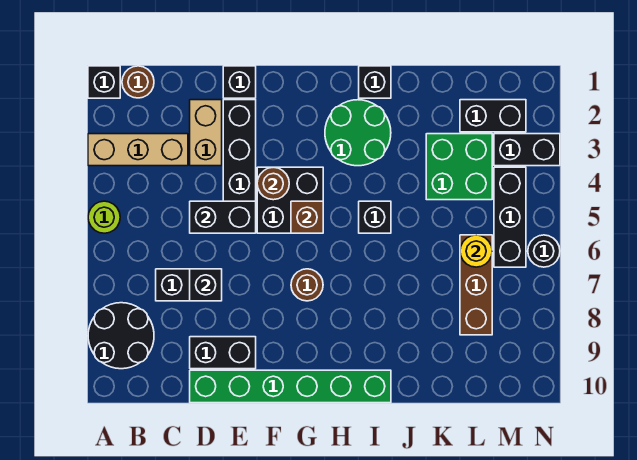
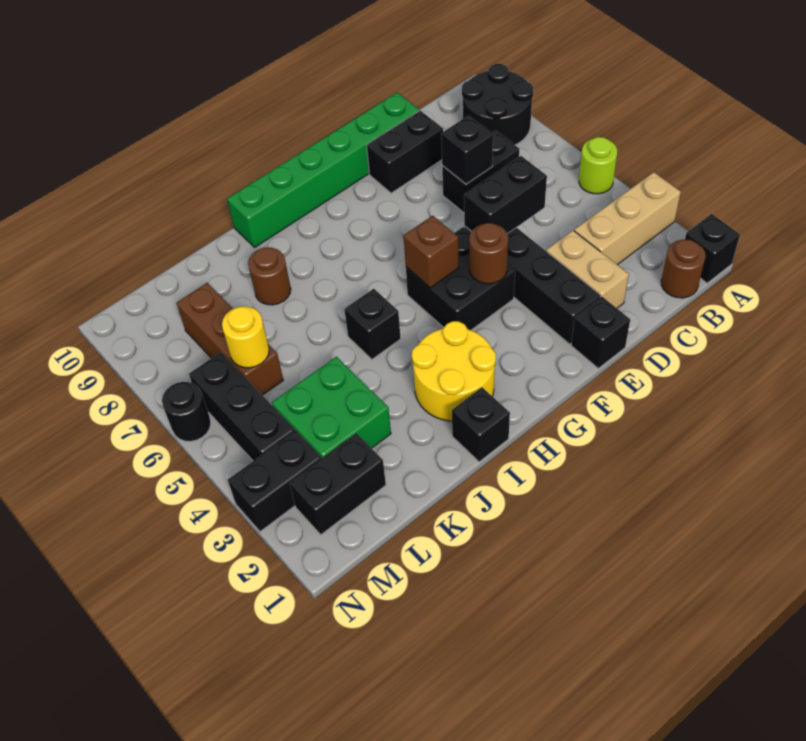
brown round brick G7 level 1 -> brown round brick J8 level 1
green round brick H2:I3 level 1 -> yellow round brick H2:I3 level 1

